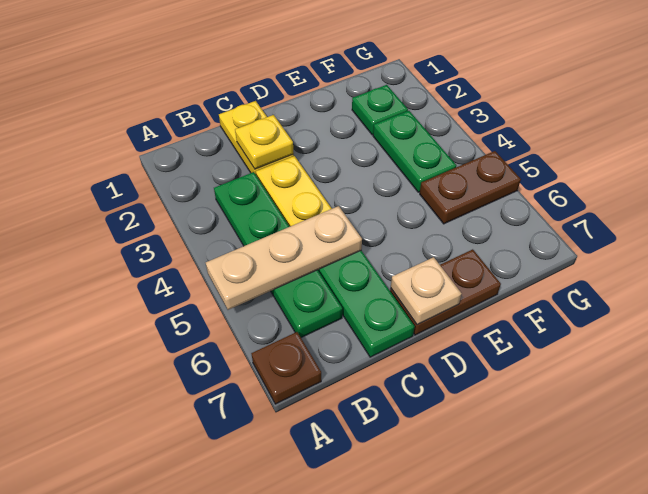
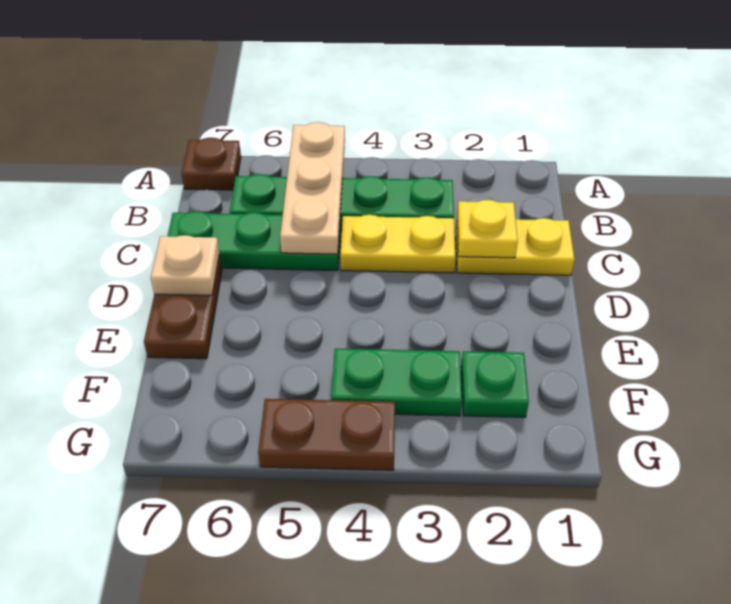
brown plate F5:G5 level 1 -> brown plate G4:G5 level 1

